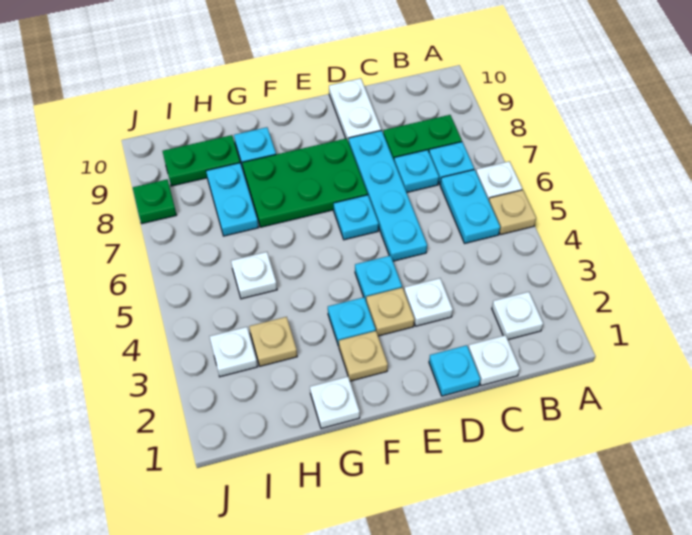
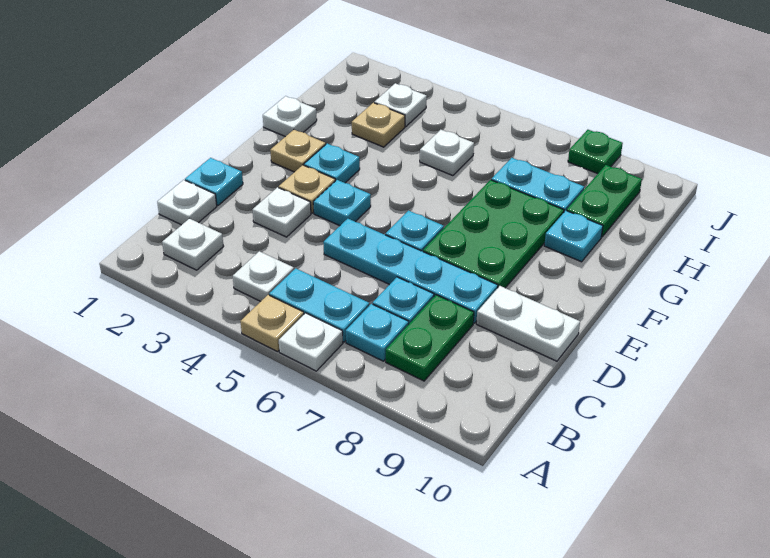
none -> white plate B4 level 1

